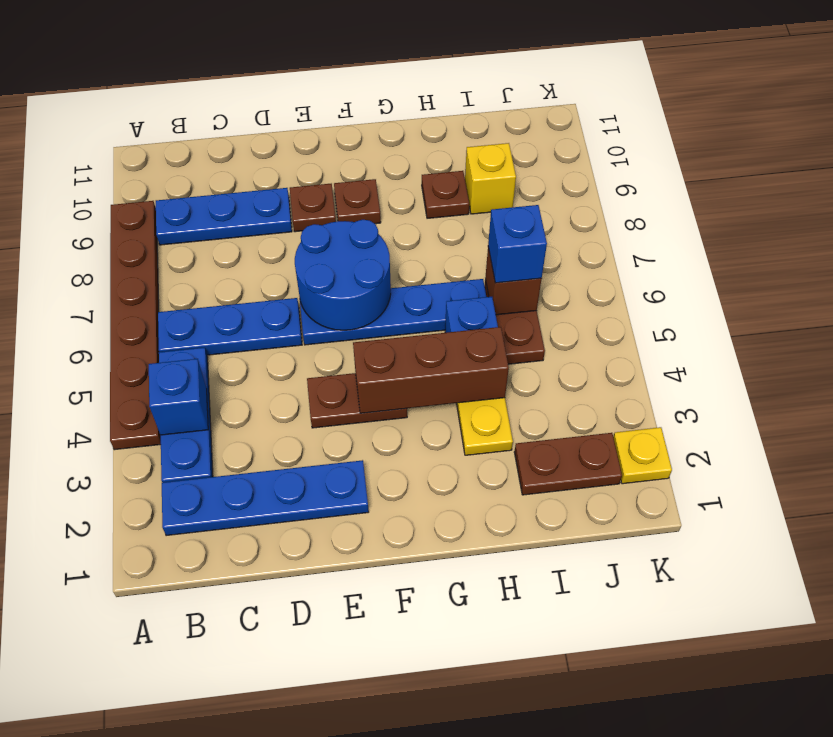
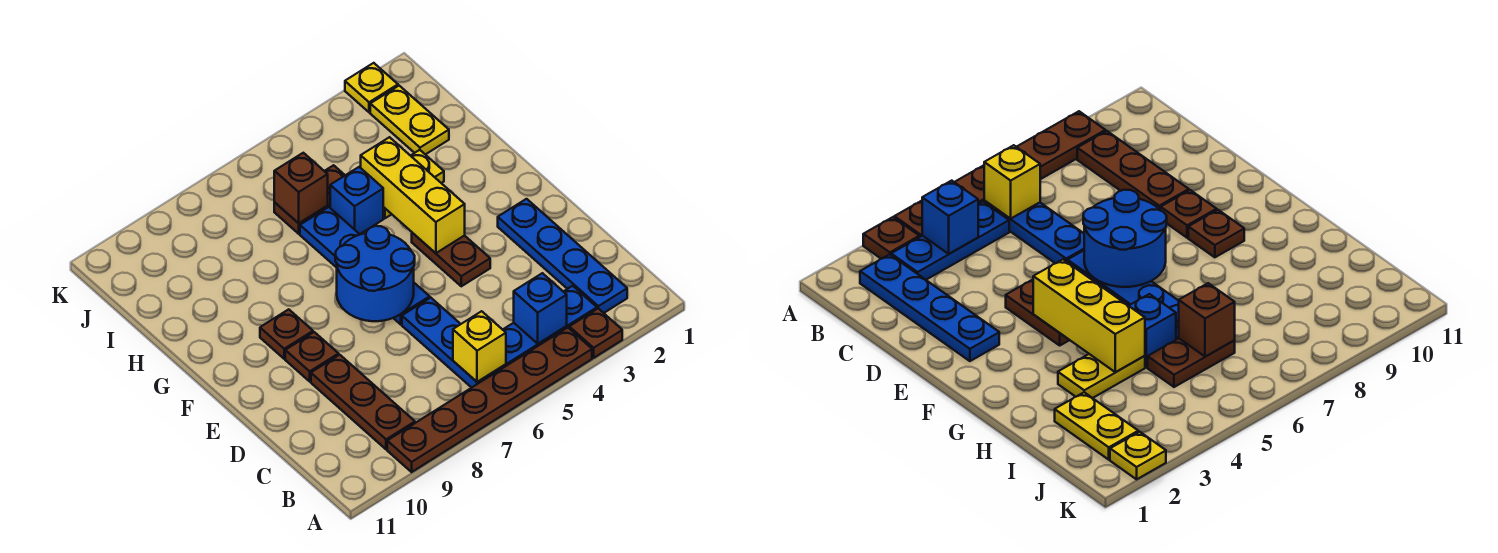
blue plate B9:D9 level 1 -> brown plate B9:D9 level 1
brown brick F4:H4 level 2 -> yellow brick F4:H4 level 2
brown plate H9 level 1 -> brown plate A3 level 1
brown plate I2:J2 level 1 -> yellow plate I2:J2 level 1
blue brick I6 level 3 -> none
yellow brick I9 level 1 -> yellow brick B6 level 2

